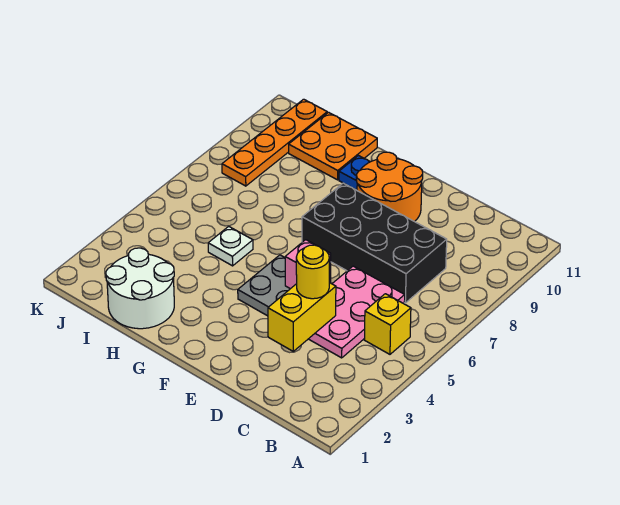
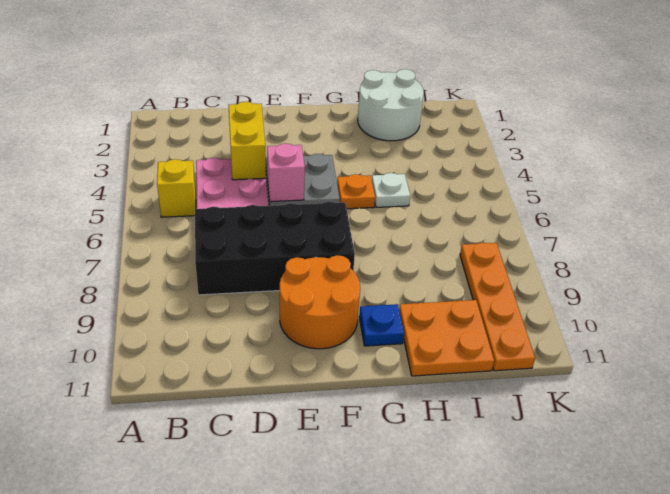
yellow round brick D4 level 3 -> none
none -> orange plate G5 level 1

